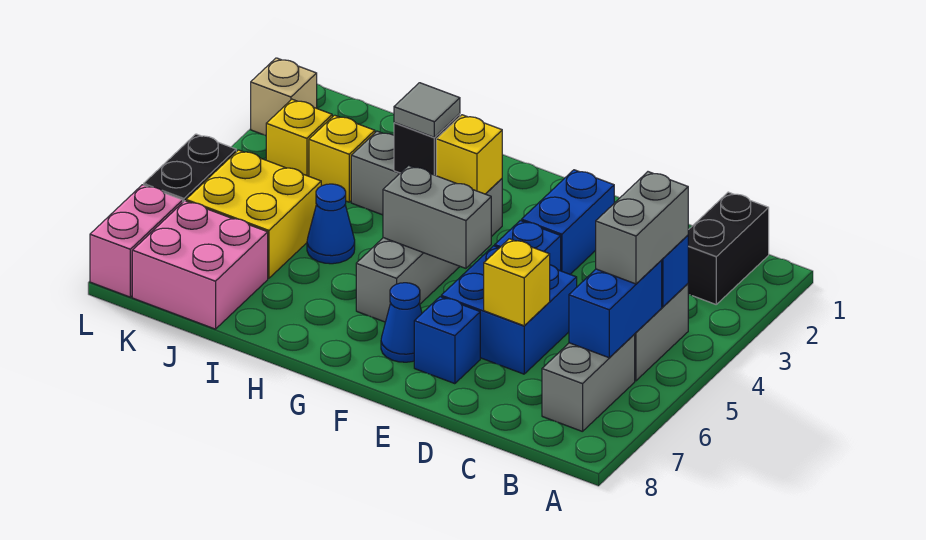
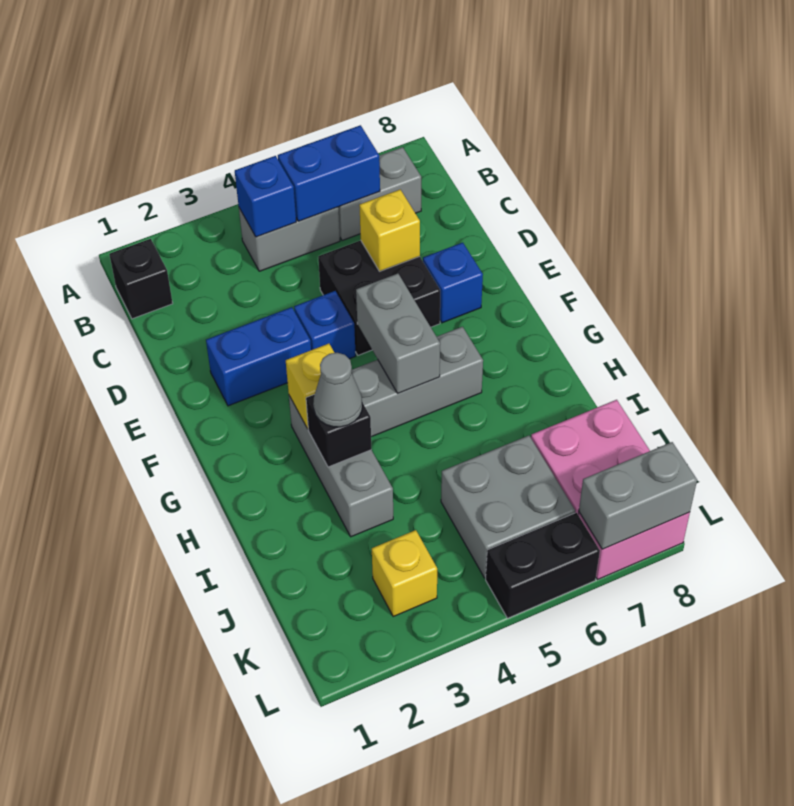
black brick B1:B2 level 1 -> black brick B1 level 1
grey brick B4:B5 level 3 -> grey brick L7:L8 level 2
blue brick D5:E6 level 1 -> black brick D5:E6 level 1
blue cone F7 level 1 -> none
grey tile H3 level 3 -> grey cone H3 level 3
blue cone I5 level 1 -> none
yellow brick J3 level 1 -> none
yellow brick J5:K6 level 1 -> grey brick J5:K6 level 1
tan brick L2 level 1 -> none

